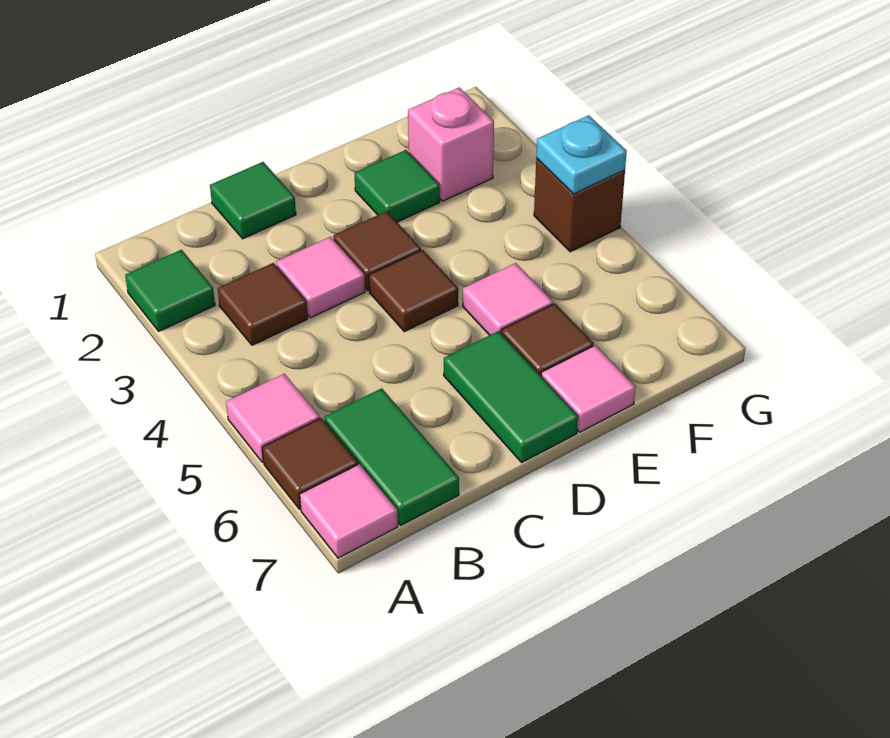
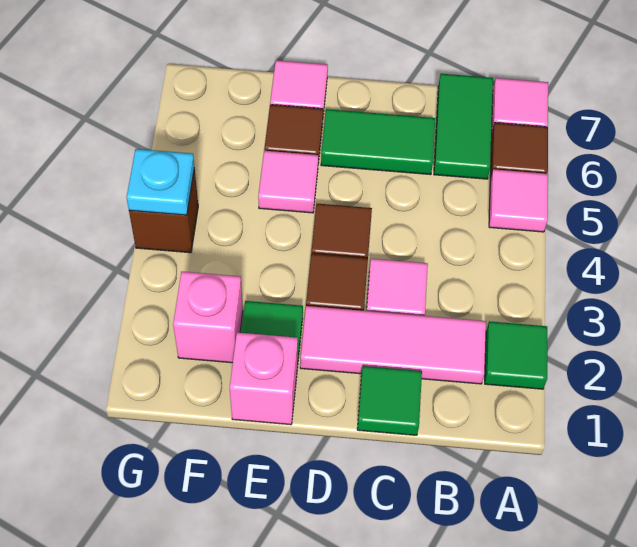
none -> pink tile B2:D2 level 1
brown tile B3 level 1 -> none
green tile D6:D7 level 1 -> green tile C6:D6 level 1
none -> pink brick E1 level 1

